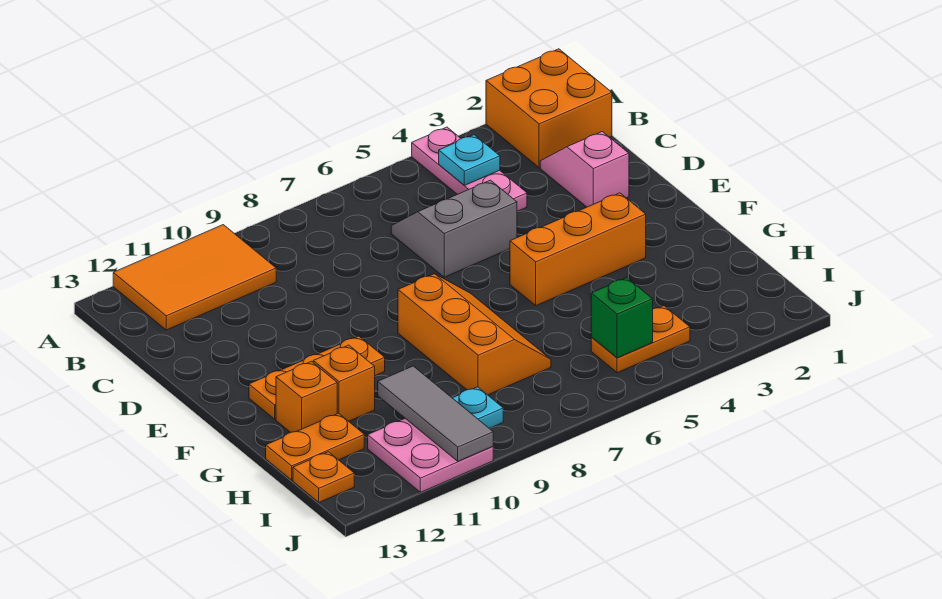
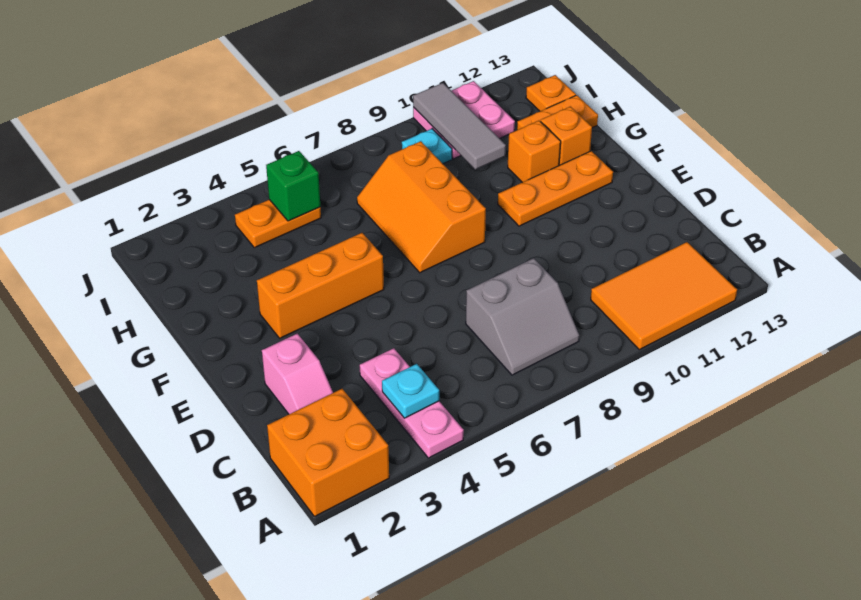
grey slope C5:D6 level 1 top D -> grey slope B7:C8 level 1 top C

